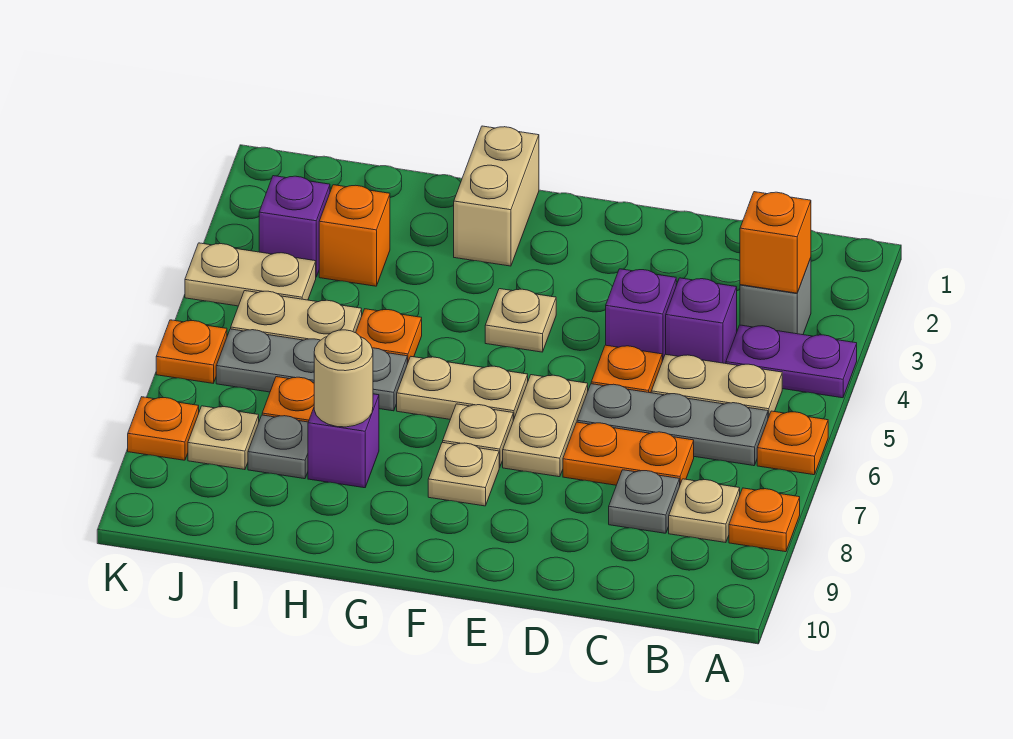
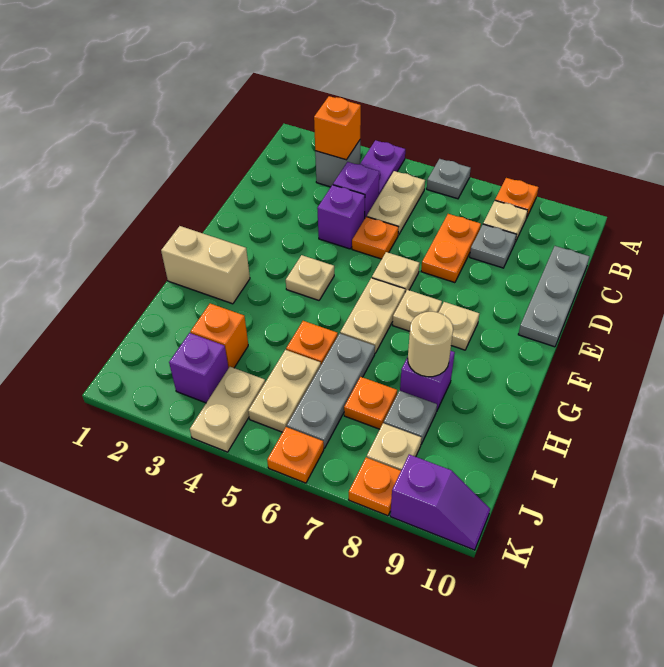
orange plate A6 level 1 -> grey plate A6 level 1
grey plate B6:D6 level 1 -> grey plate C10:E10 level 1
tan plate E6:E7 level 1 -> tan plate E6 level 1
none -> purple slope K9:K10 level 1 top 9

